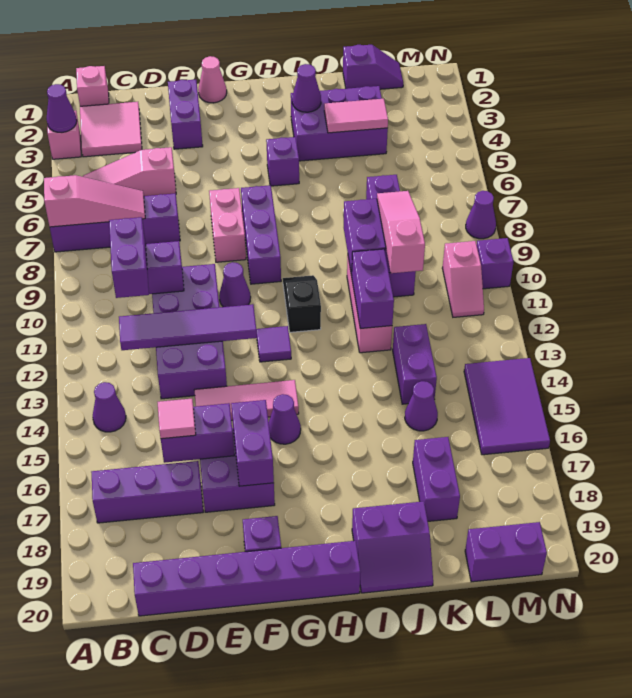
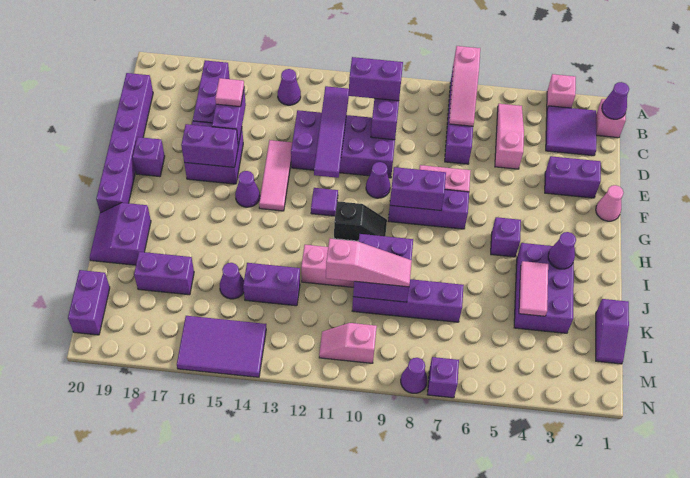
purple cone A3 level 2 -> purple cone B1 level 2
pink tile B2:C3 level 1 -> purple tile B2:C3 level 1
purple brick J11:J12 level 2 -> purple brick G8:G9 level 2
purple brick N10 level 1 -> purple brick N7 level 1

